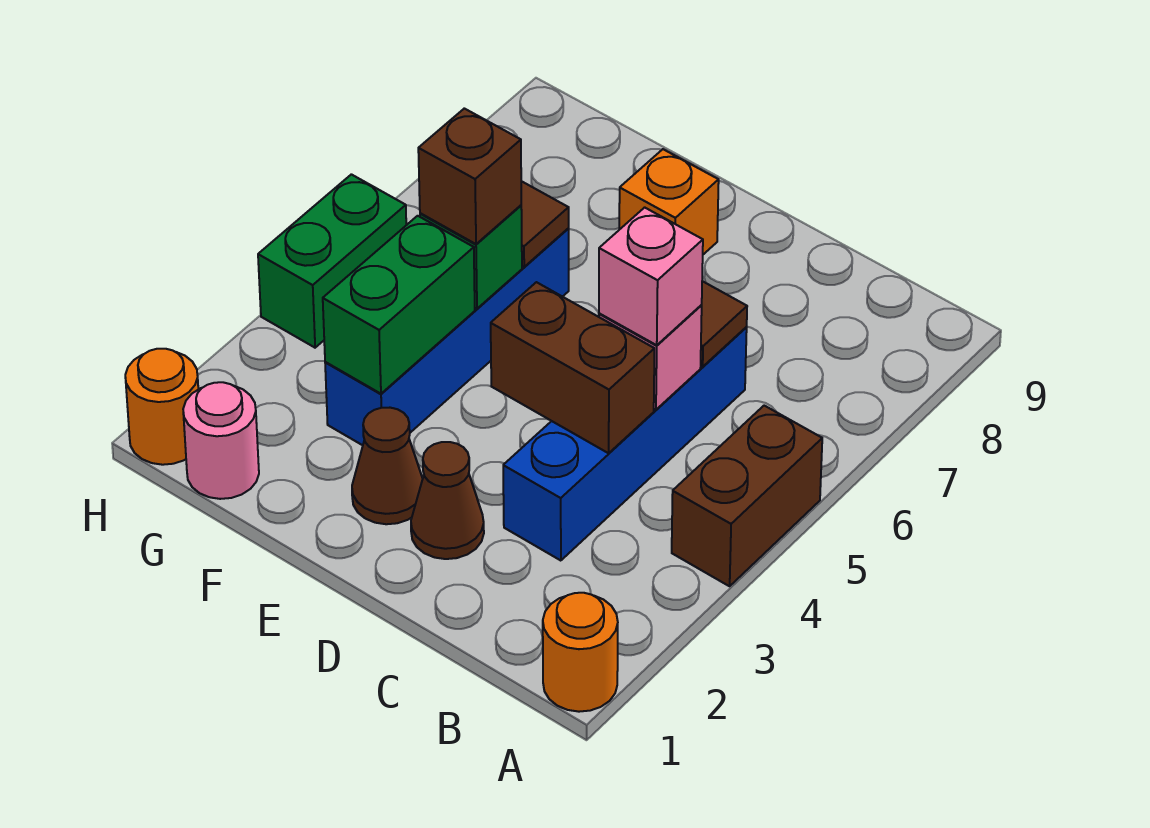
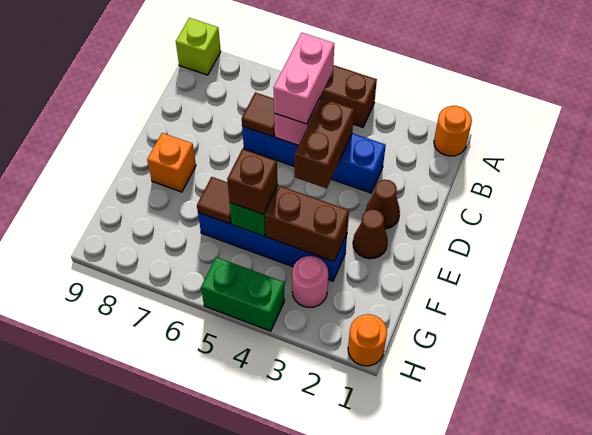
none -> lime brick A9 level 1
pink brick C5 level 3 -> pink brick B5:C5 level 3
green brick F3:F4 level 2 -> brown brick F3:F4 level 2
pink round brick G1 level 1 -> pink round brick G3 level 1

